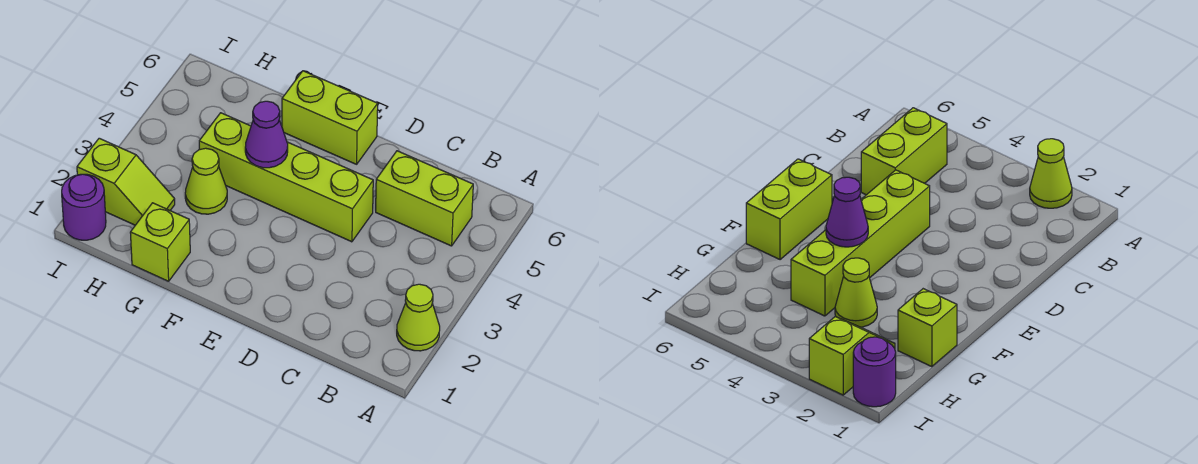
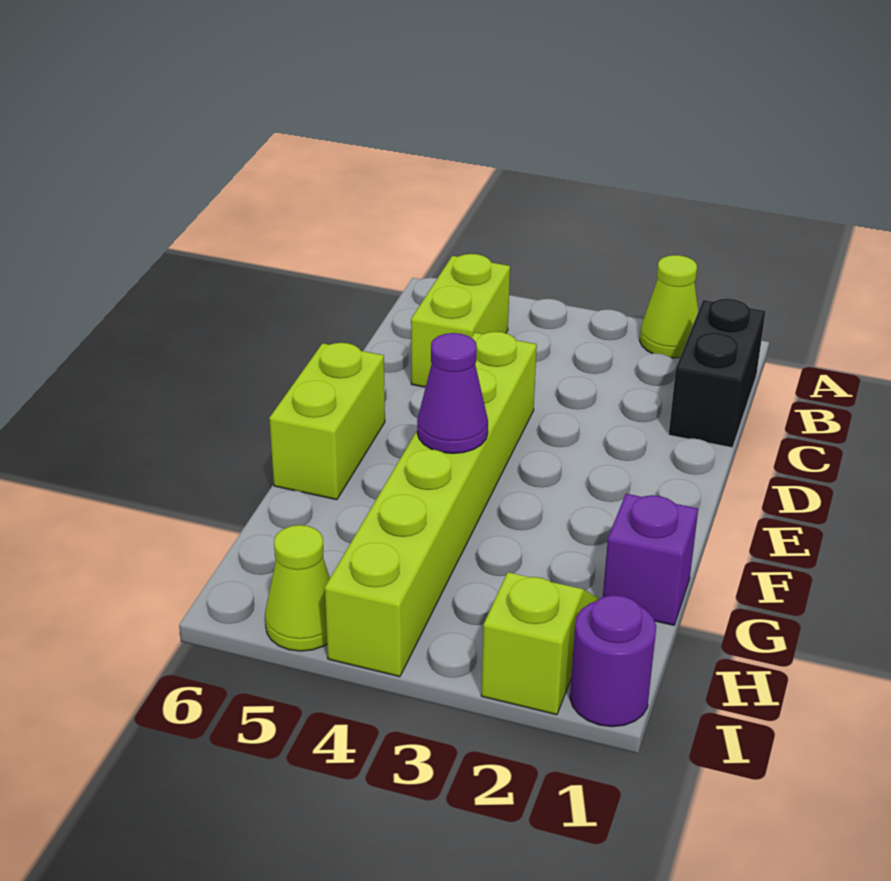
none -> black brick B1:C1 level 1
lime brick D4:G4 level 1 -> lime brick D4:I4 level 1
lime brick G1 level 1 -> purple brick G1 level 1
lime cone G3 level 1 -> lime cone I5 level 1

